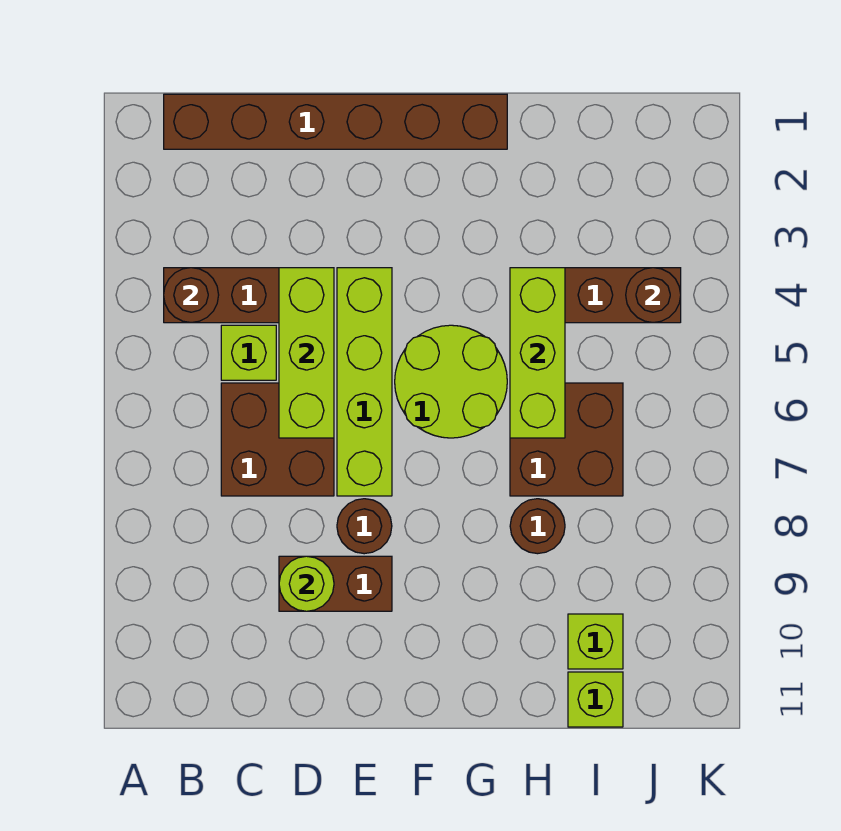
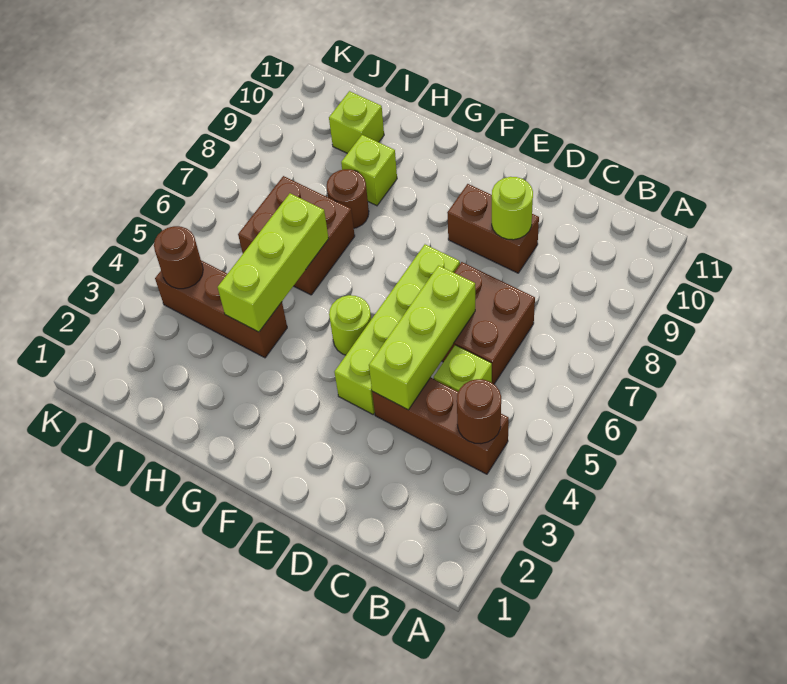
brown brick B1:G1 level 1 -> none
brown round brick E8 level 1 -> none
lime round brick F5:G6 level 1 -> lime round brick F5 level 1
lime brick I11 level 1 -> lime brick H9 level 1

